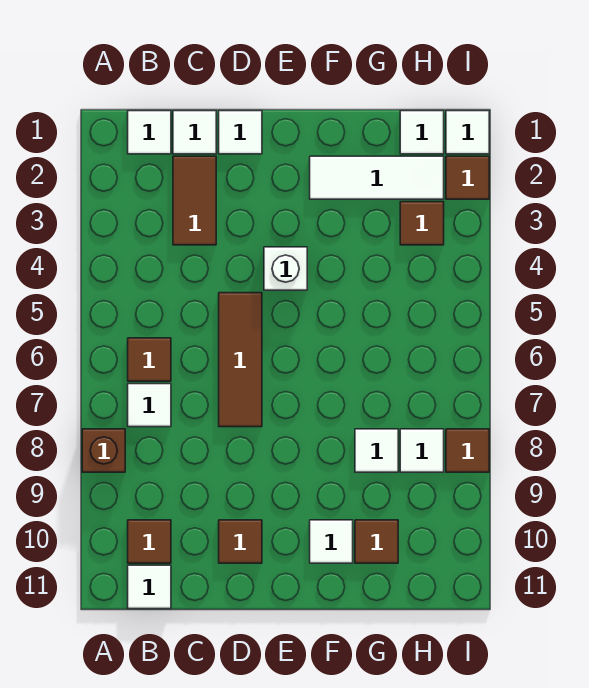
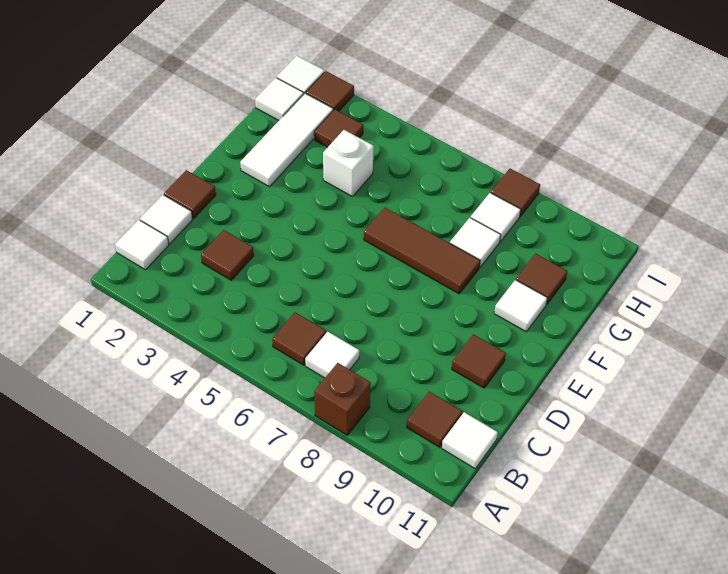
brown tile C2:C3 level 1 -> brown tile C3 level 1
white tile D1 level 1 -> brown tile D1 level 1
brown tile D5:D7 level 1 -> brown tile F6:F8 level 1
white brick E4 level 1 -> white brick G4 level 1

